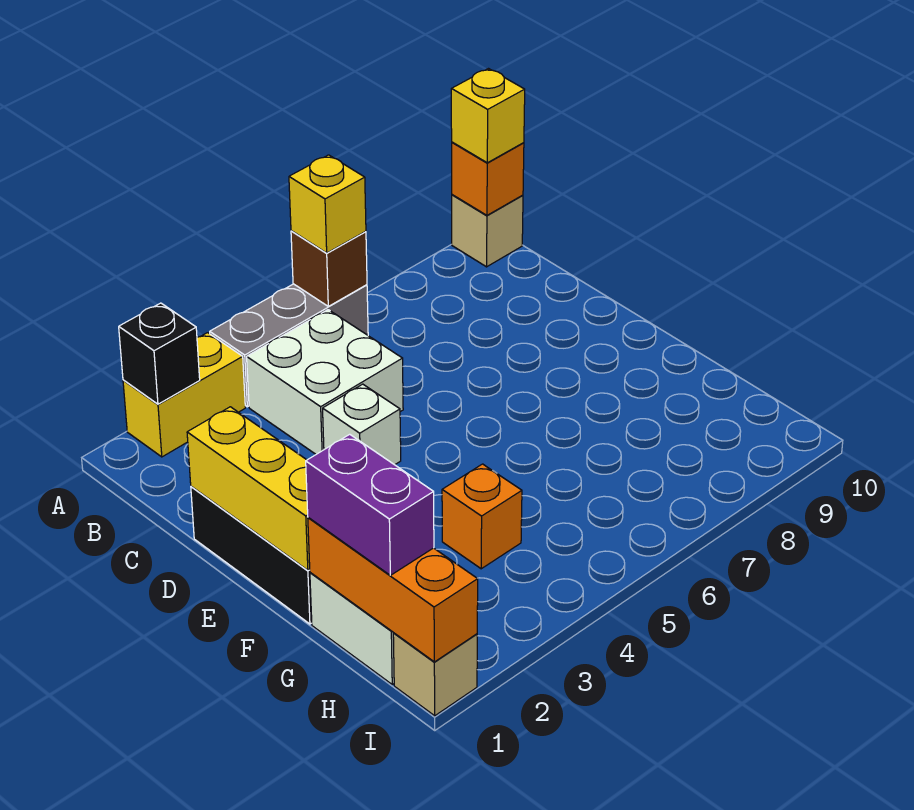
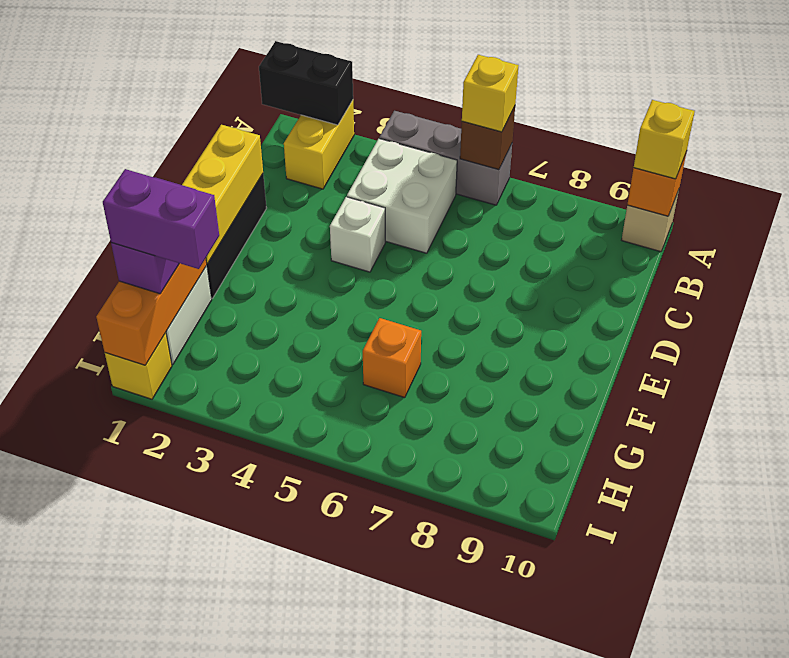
yellow brick A2:A3 level 1 -> yellow brick A2:B2 level 1
black brick A2 level 2 -> black brick A1:A2 level 2
orange brick G4 level 1 -> orange brick G6 level 1
none -> purple brick H1:H2 level 4
tan brick I1 level 1 -> yellow brick I1 level 1

